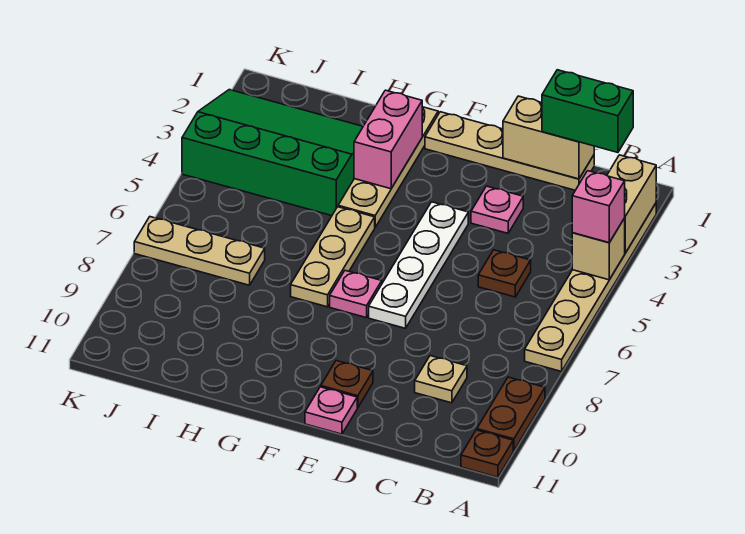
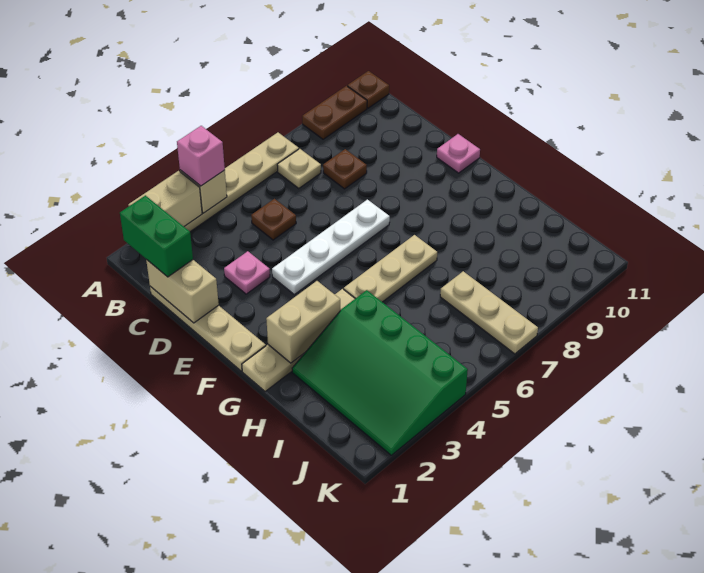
tan plate C9 level 1 -> tan plate B7 level 1
brown plate E10 level 1 -> brown plate C8 level 1
pink plate F7 level 1 -> none
pink brick G2:G3 level 2 -> tan brick G2:G3 level 2

